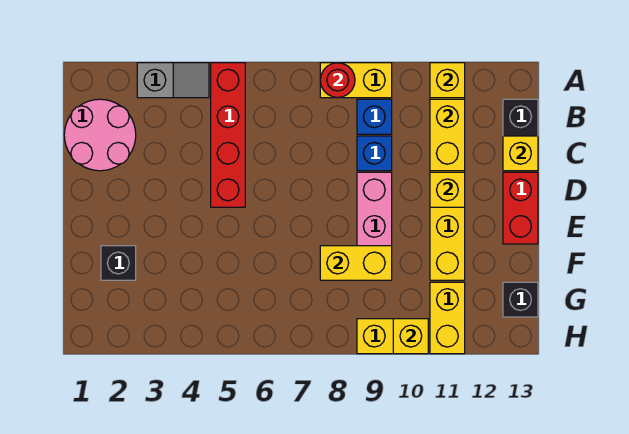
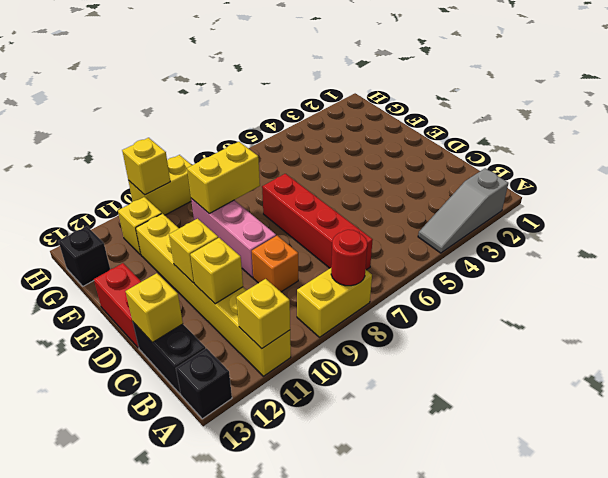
grey slope A3:A4 level 1 top 3 -> grey slope A2:A4 level 1 top 2
red brick A5:D5 level 1 -> red brick B7:E7 level 1
pink round brick B1:C2 level 1 -> none
blue brick B9 level 1 -> none
yellow brick B11:C11 level 2 -> yellow brick C11 level 2
blue brick C9 level 1 -> orange brick C9 level 1
black brick F2 level 1 -> black brick A13 level 1
yellow brick G11:H11 level 1 -> yellow brick G11 level 1

